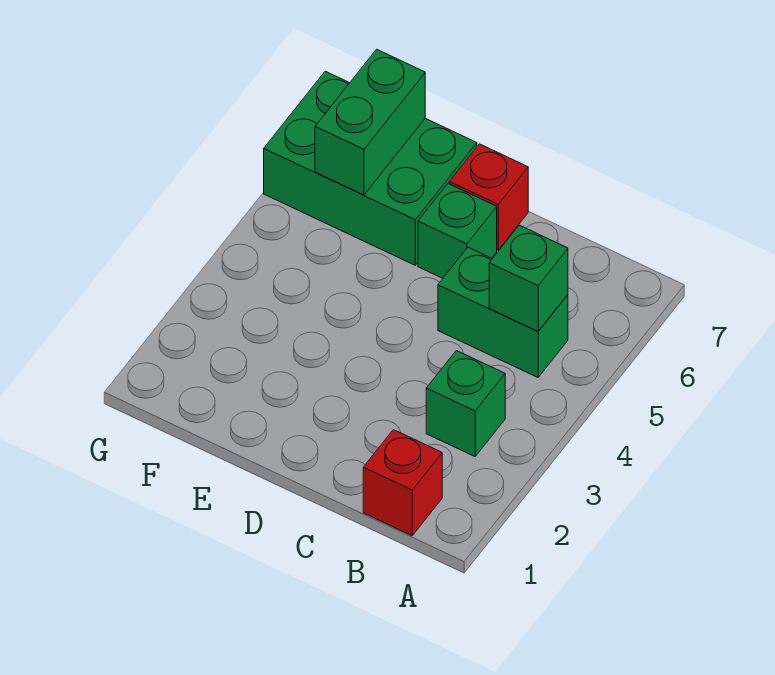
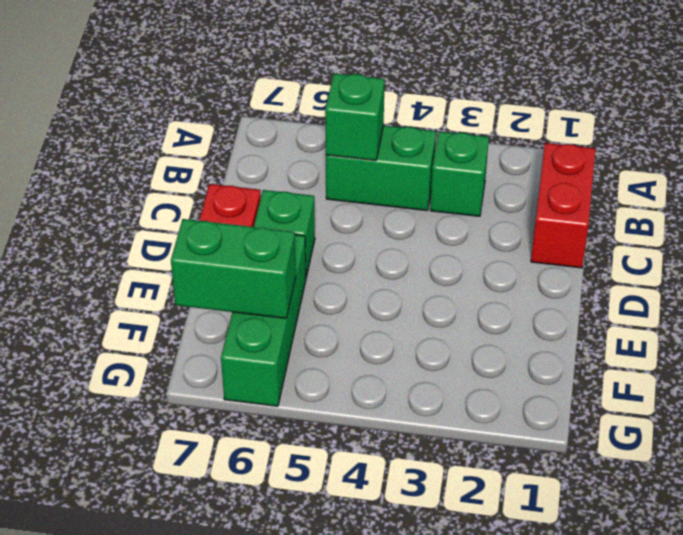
red brick B1 level 1 -> red brick B1:C1 level 1
green brick B5:C5 level 1 -> green brick B4:B5 level 1
green brick E6:G7 level 1 -> green brick E6:G6 level 1

